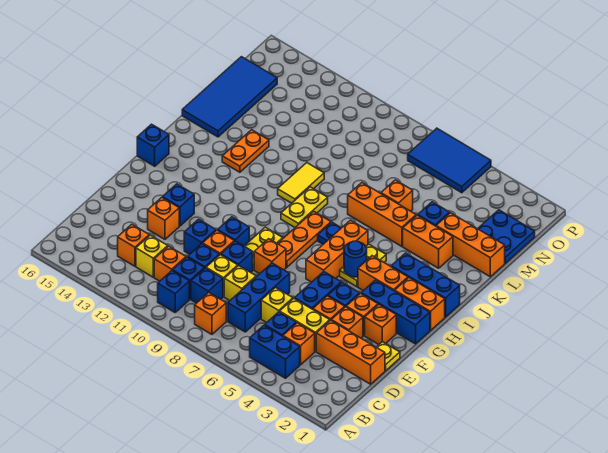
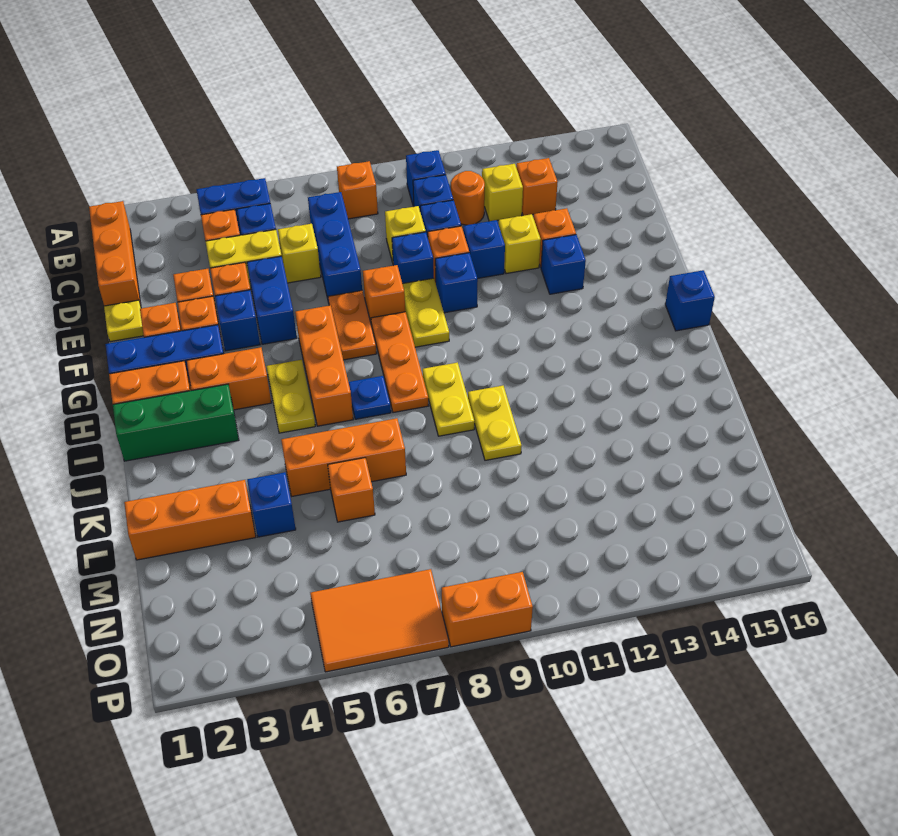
blue brick C9 level 1 -> none
orange brick C11 level 1 -> orange round brick C11 level 1
orange brick D1:D3 level 1 -> orange brick B1:D1 level 1
yellow brick D8 level 1 -> yellow brick E12 level 1
blue round brick H5 level 2 -> none
blue brick I1:I3 level 1 -> green brick I1:I3 level 1
yellow tile J10:K10 level 1 -> yellow plate J10:K10 level 1
orange plate J13:K13 level 1 -> orange plate F7:G7 level 1
orange brick K3:K4 level 1 -> orange brick P8:P9 level 1
blue tile K15:N16 level 1 -> none
blue plate M1:N2 level 1 -> none
blue tile O5:P7 level 1 -> orange tile O5:P7 level 1

